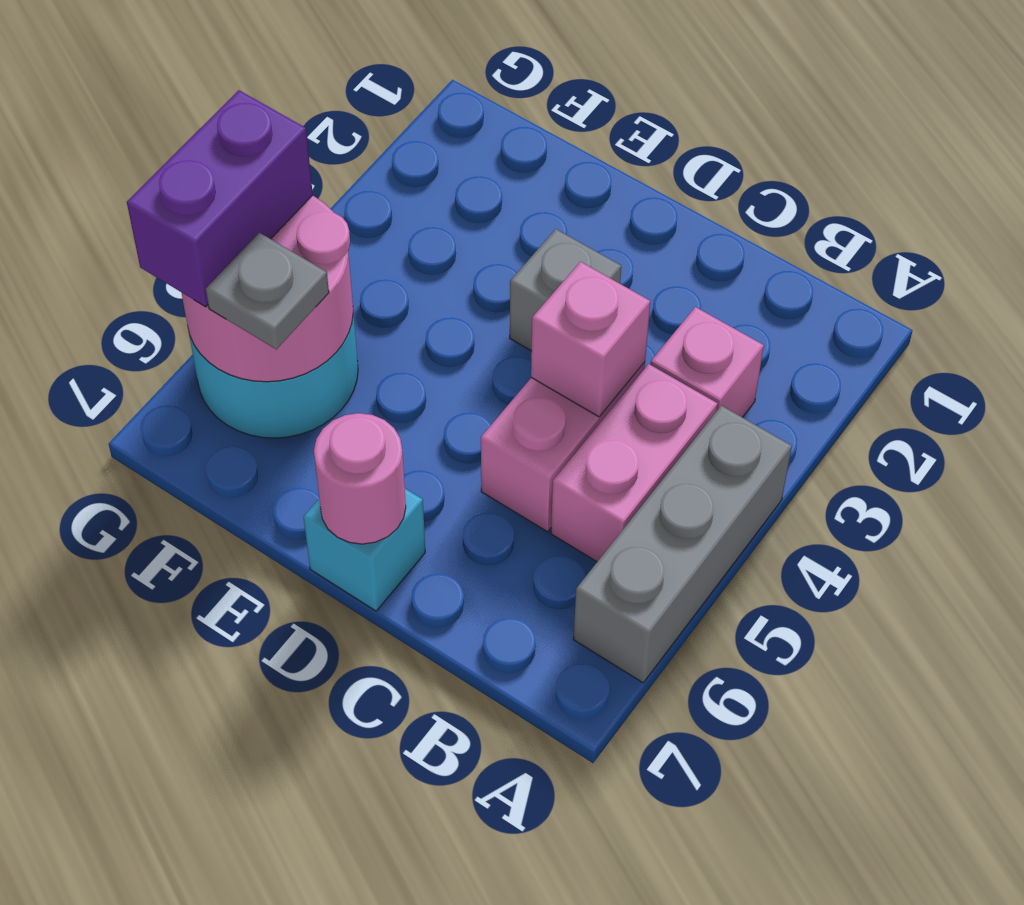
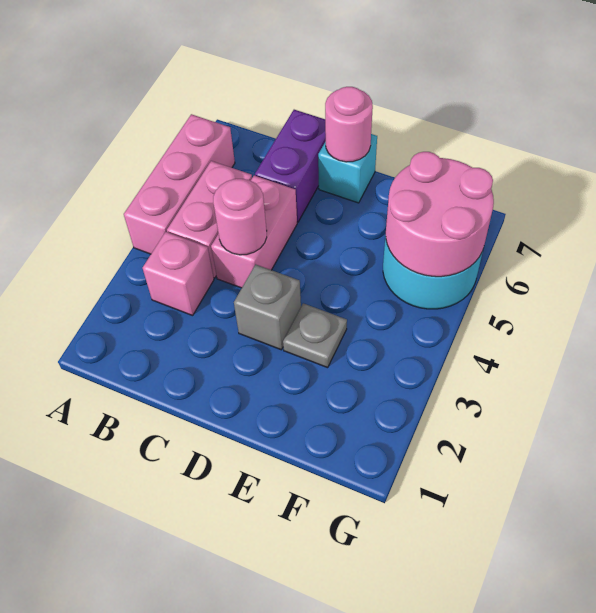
grey brick A4:A6 level 1 -> pink brick A4:A6 level 1
pink brick C4 level 2 -> pink round brick C4 level 2
grey plate F6 level 3 -> grey plate E3 level 1
purple brick G5:G6 level 3 -> purple brick C6:C7 level 1

